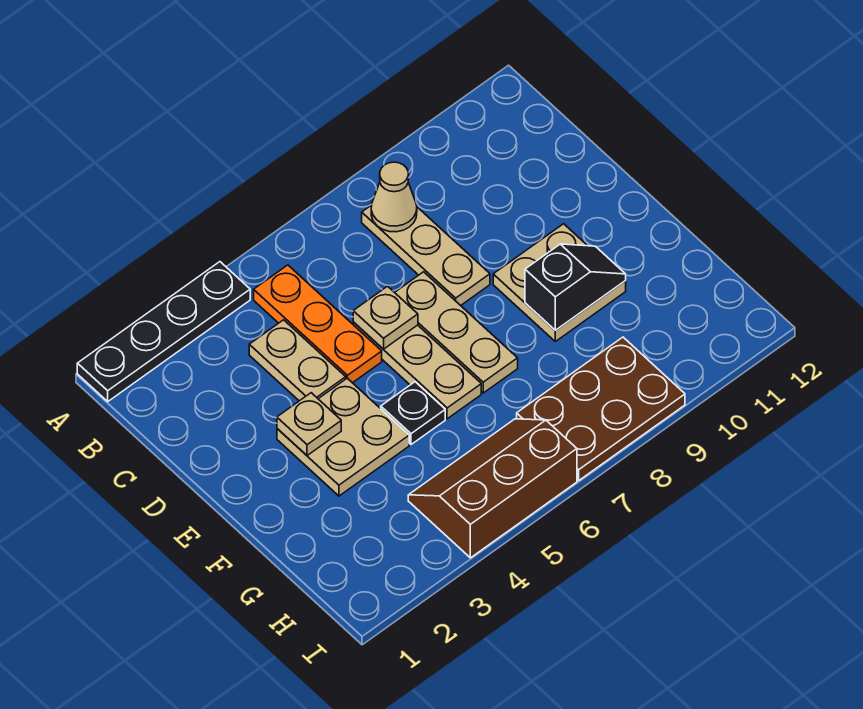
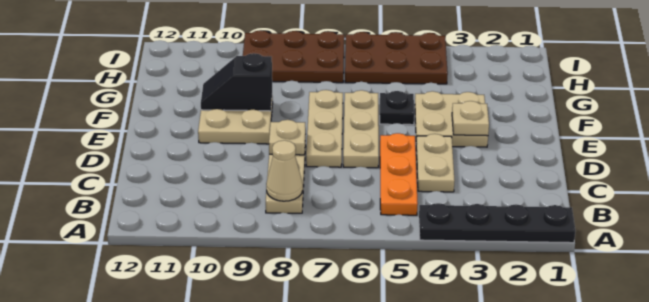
tan plate D6 level 2 -> tan plate D8 level 2
brown slope H4:I6 level 1 top I -> brown plate H4:I6 level 1

